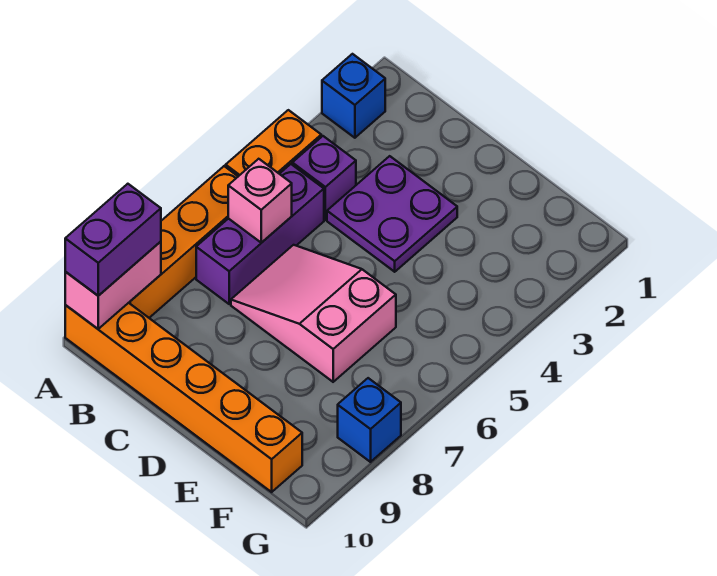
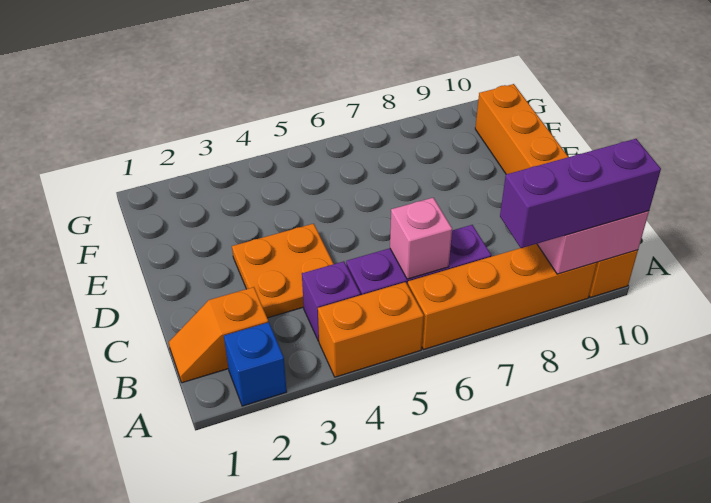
purple brick A9:A10 level 3 -> purple brick A8:A10 level 3
none -> orange slope B1:B2 level 1 top 2
purple plate C3:D4 level 1 -> orange plate C3:D4 level 1
pink slope C6:E7 level 1 top E -> none
blue brick G8 level 1 -> none

